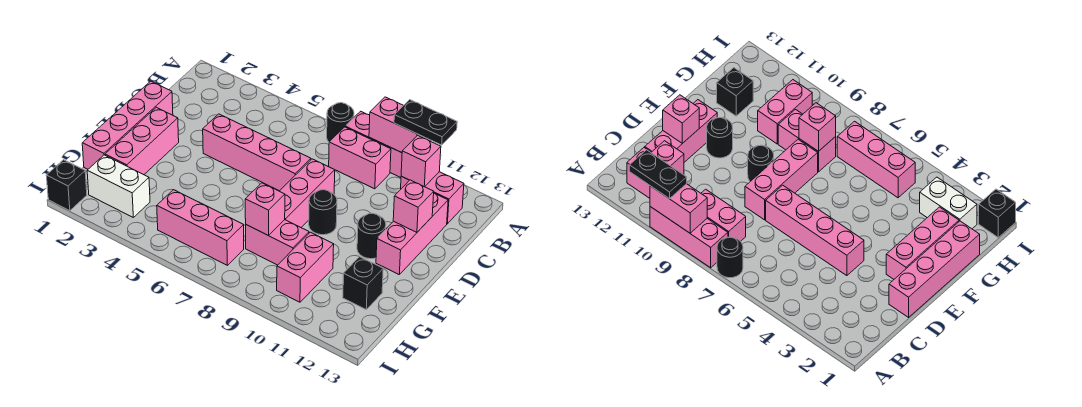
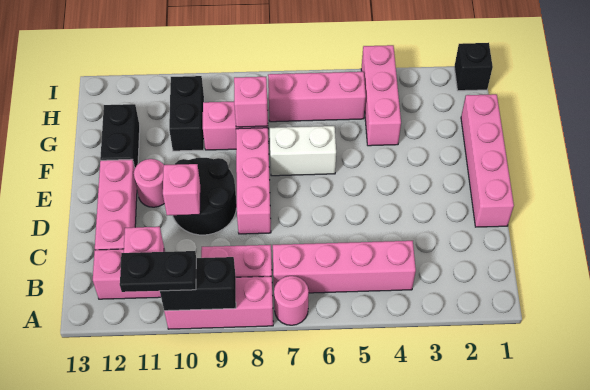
black round brick A7 level 1 -> pink round brick A7 level 1
pink brick A9:A10 level 2 -> black brick A9:A10 level 2
pink brick D4:D7 level 1 -> pink brick B4:B7 level 1
pink brick D12 level 2 -> pink brick D10 level 2
pink brick E2:G2 level 1 -> pink brick G4:I4 level 1
black round brick E9 level 1 -> black round brick D9:E10 level 1
black round brick E11 level 1 -> pink round brick E11 level 1
pink brick G10:H10 level 1 -> black brick G10:H10 level 1
black brick G12 level 1 -> black brick F12:G12 level 1
white brick H2:H3 level 1 -> white brick F6:F7 level 1

